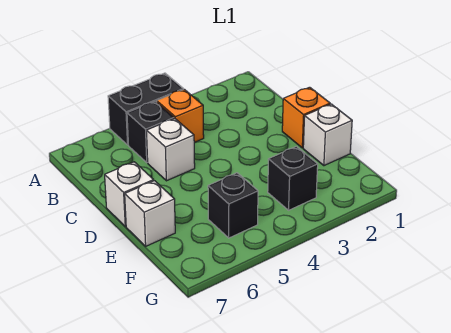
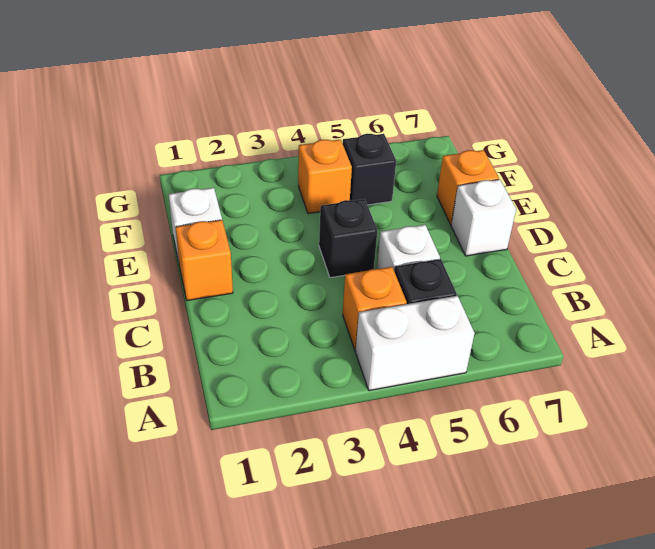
black brick A4:A5 level 1 -> white brick A4:A5 level 1
white brick E7 level 1 -> orange brick E7 level 1
black brick F3 level 1 -> black brick D4 level 1
none -> orange brick F4 level 1

